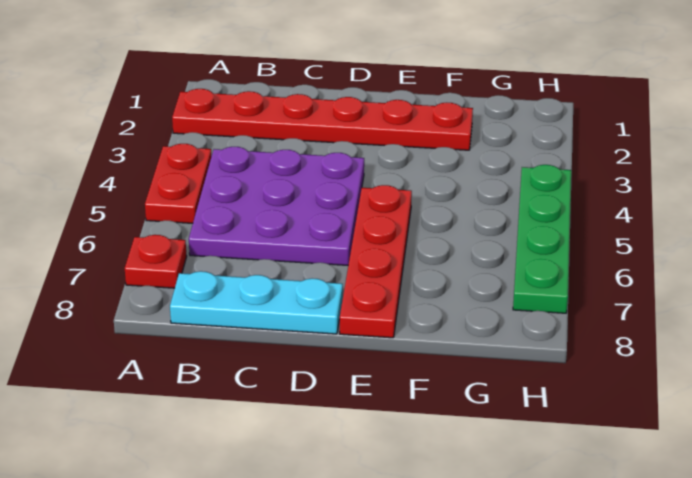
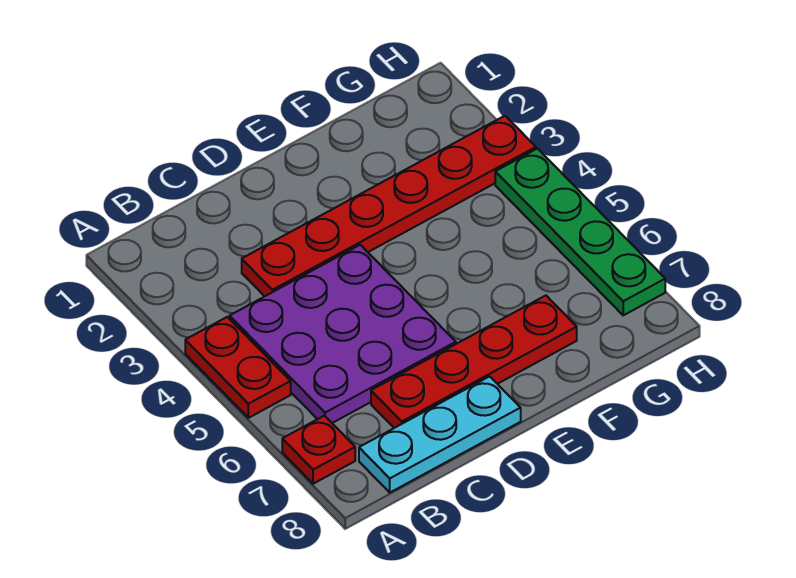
red plate A2:F2 level 1 -> red plate C3:H3 level 1
red plate E5:E8 level 1 -> red plate C7:F7 level 1

